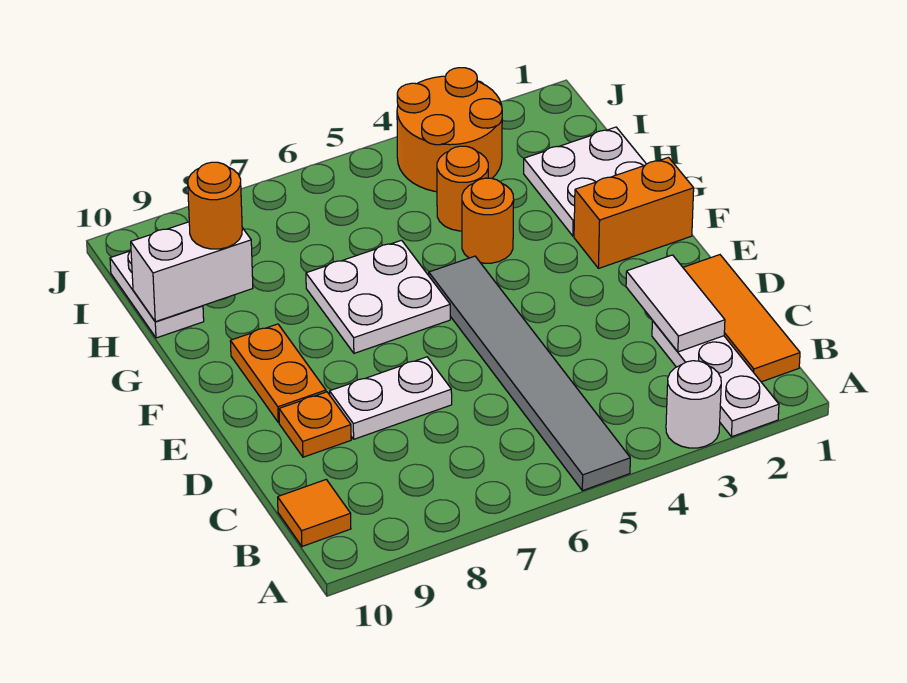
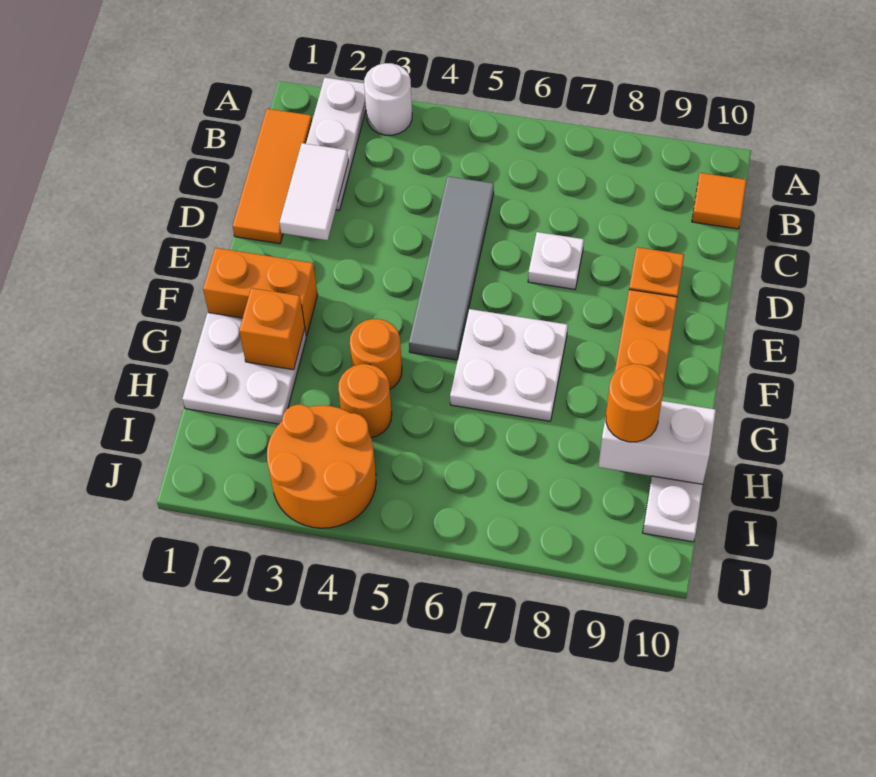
grey tile A5:F5 level 1 -> grey tile C5:F5 level 1
white plate D7:D8 level 1 -> white plate D7 level 1
none -> orange brick G2 level 2

